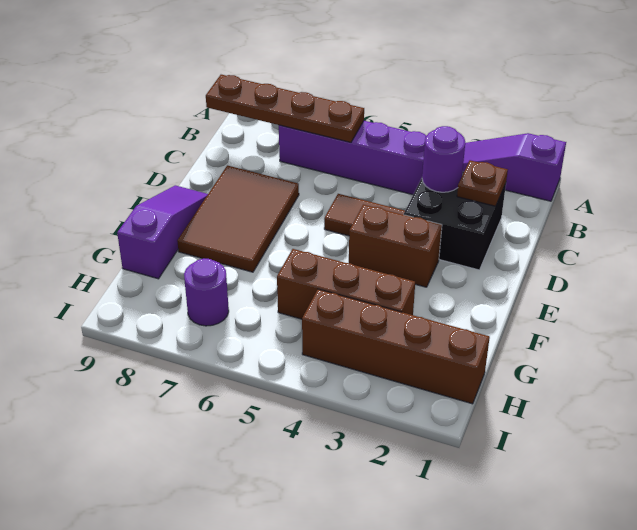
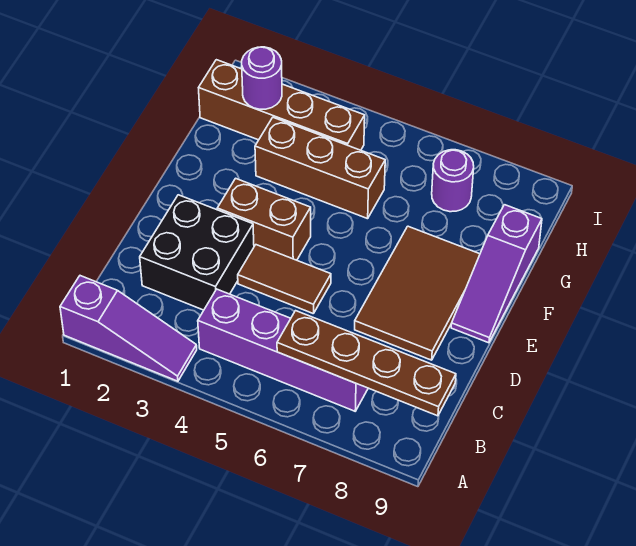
brown plate C2 level 2 -> none
purple round brick C3 level 2 -> purple round brick H2 level 2

